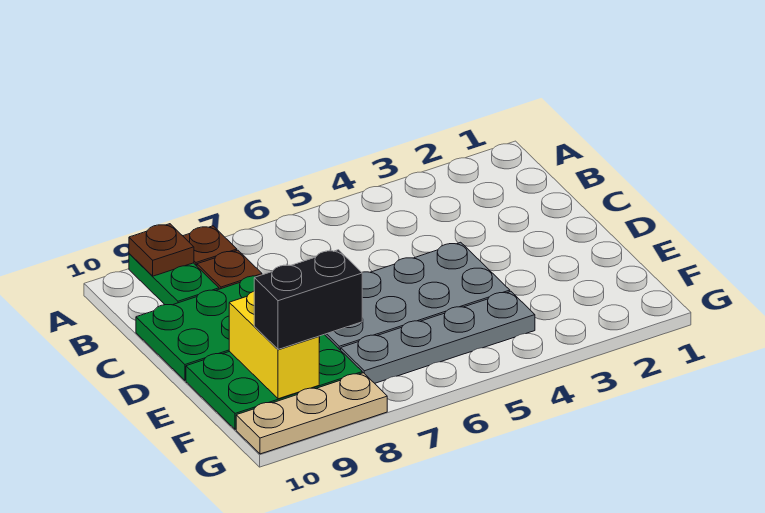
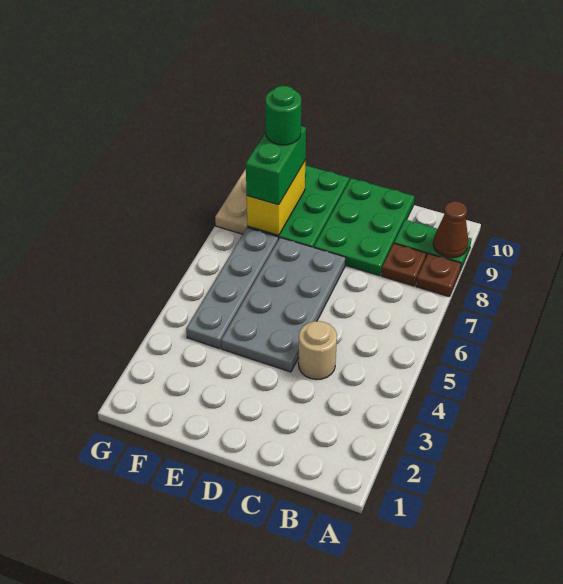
brown plate A9 level 2 -> brown cone A9 level 2
none -> tan round brick C4 level 1
yellow brick E9:F9 level 2 -> yellow brick F8:F9 level 2
black brick F8:F9 level 3 -> green brick F8:F9 level 3
none -> green round brick F9 level 4

